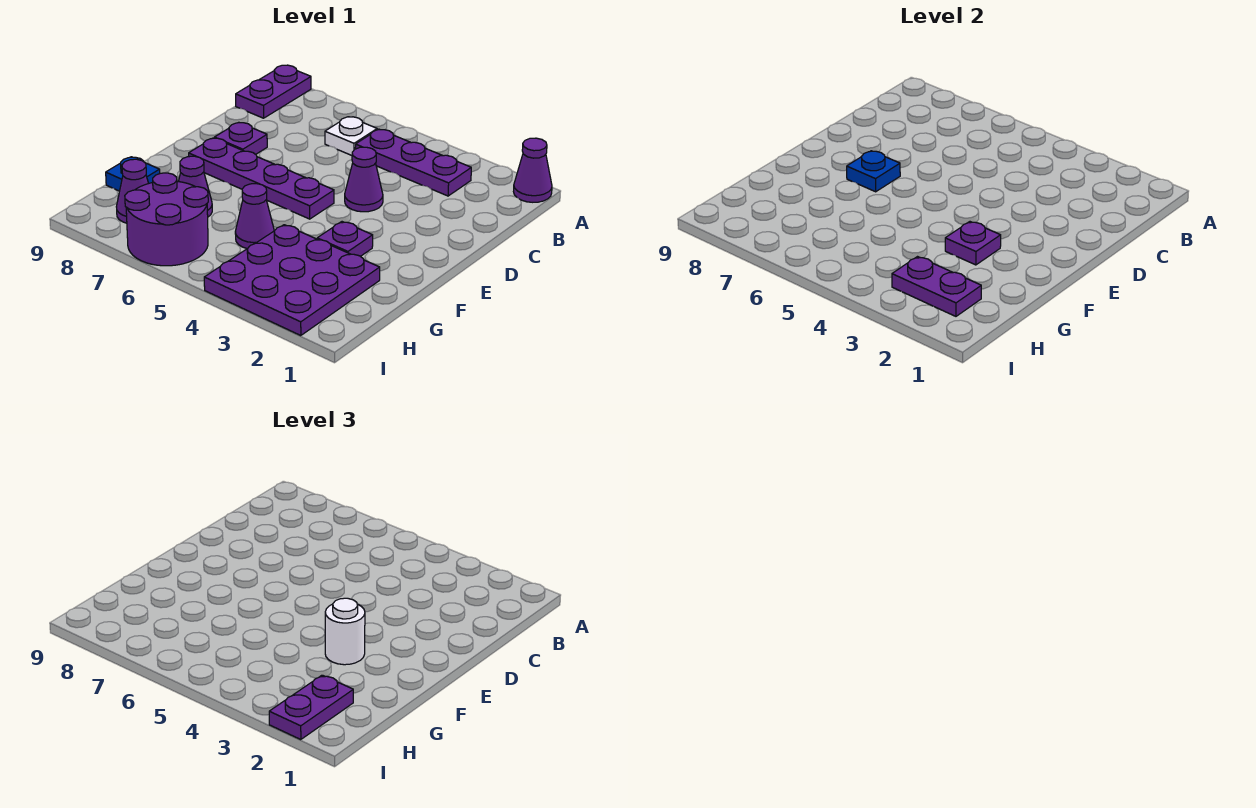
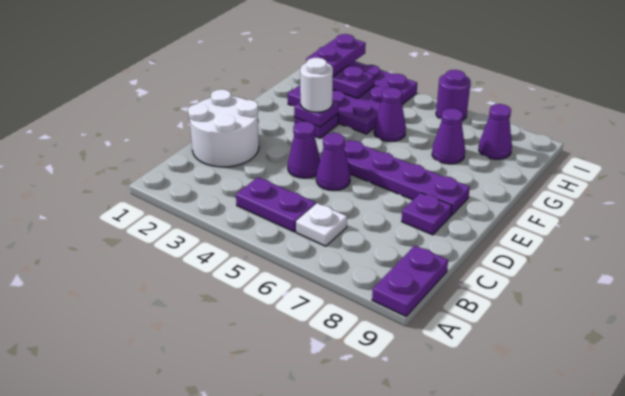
purple cone A1 level 1 -> purple cone D5 level 1
purple plate B3:B5 level 1 -> purple plate B4:B5 level 1
none -> white round brick C1:D2 level 1
blue plate E7 level 2 -> none
blue plate G9 level 1 -> none
purple round brick H6:I7 level 1 -> purple round brick I6 level 1

